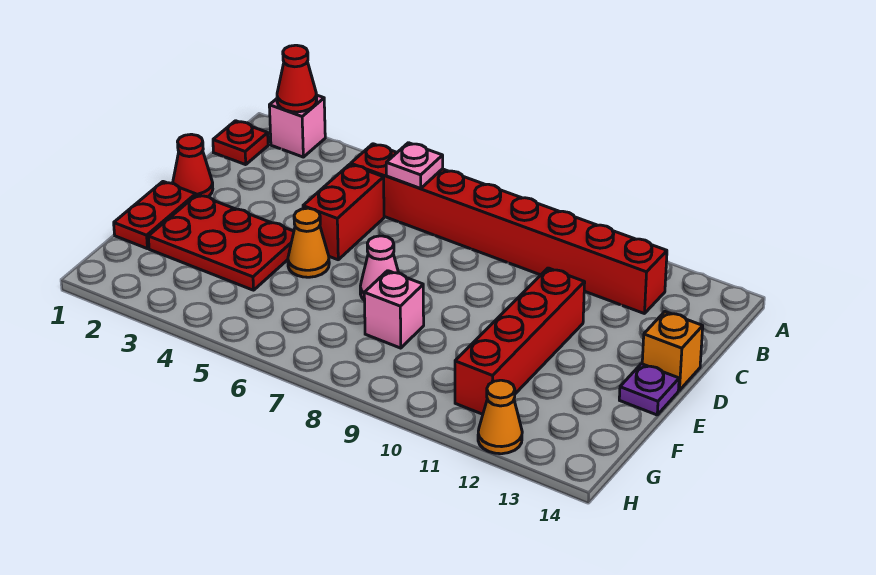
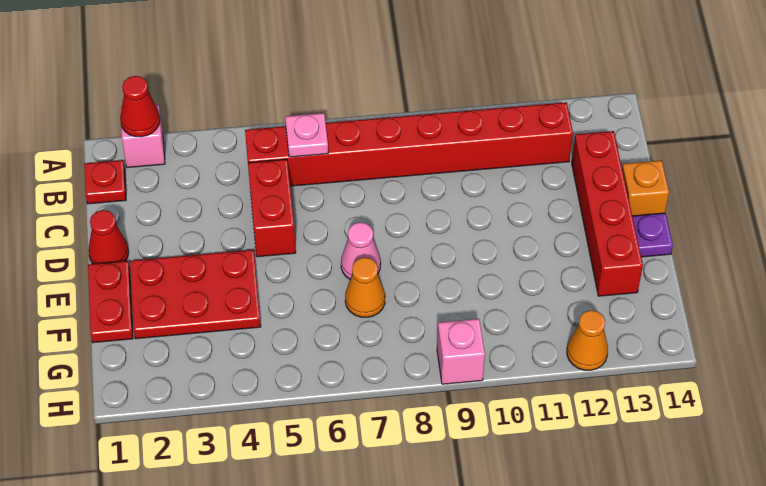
red brick D11:G11 level 1 -> red brick C13:F13 level 1
orange cone E5 level 1 -> orange cone F7 level 1
pink brick F8 level 1 -> pink brick H9 level 1

